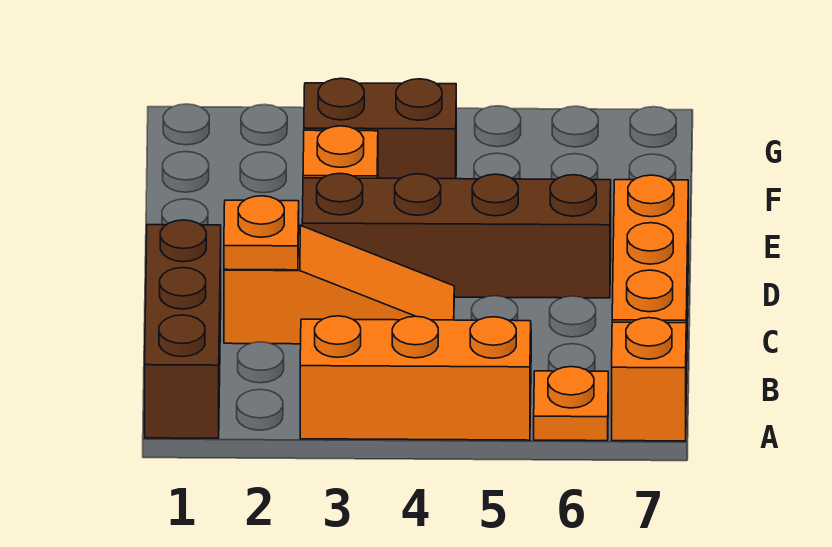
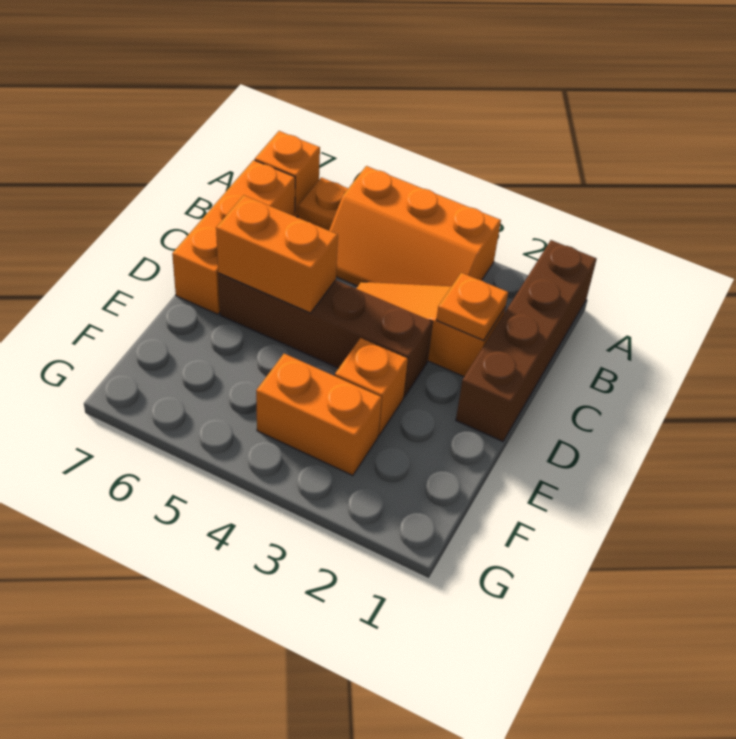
brown brick A1:C1 level 1 -> brown brick A1:D1 level 1
none -> orange brick D5:D6 level 2
brown brick F3:F4 level 1 -> orange brick F3:F4 level 1

